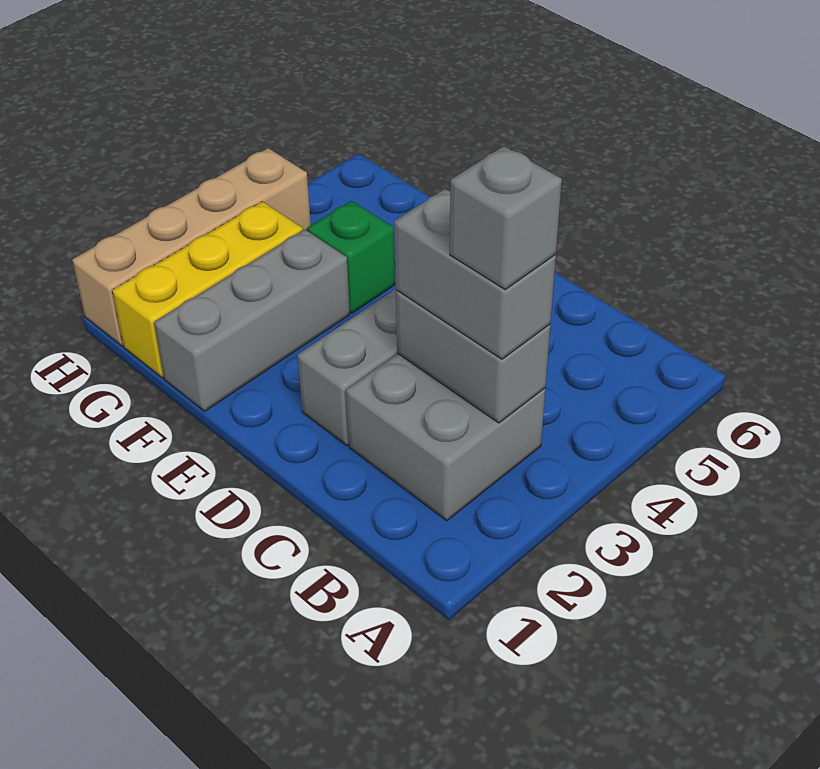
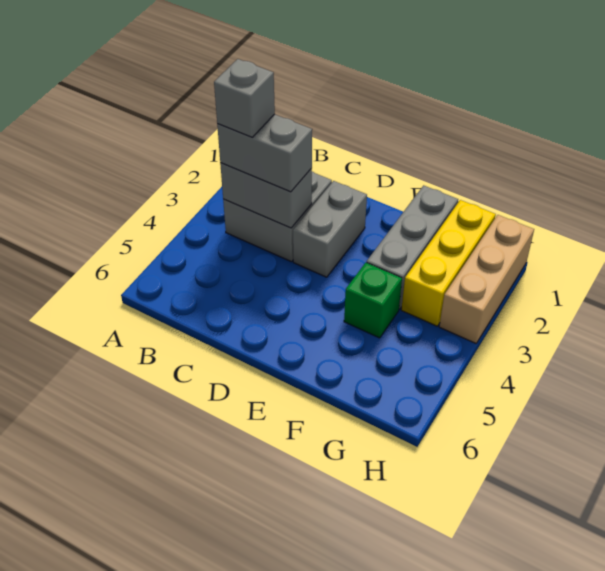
tan brick H1:H4 level 1 -> tan brick H1:H3 level 1

